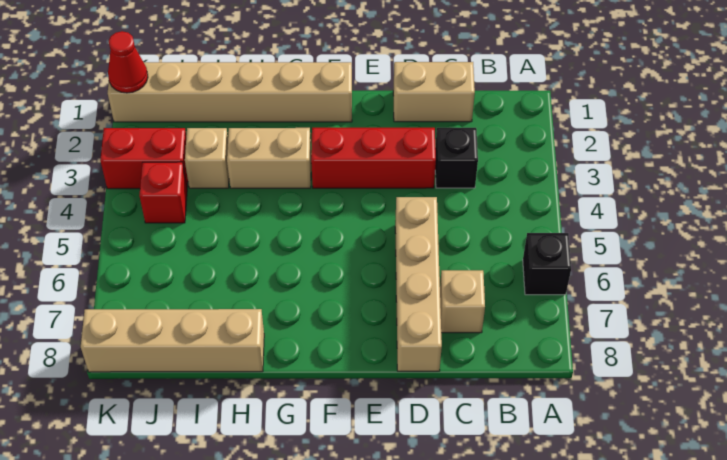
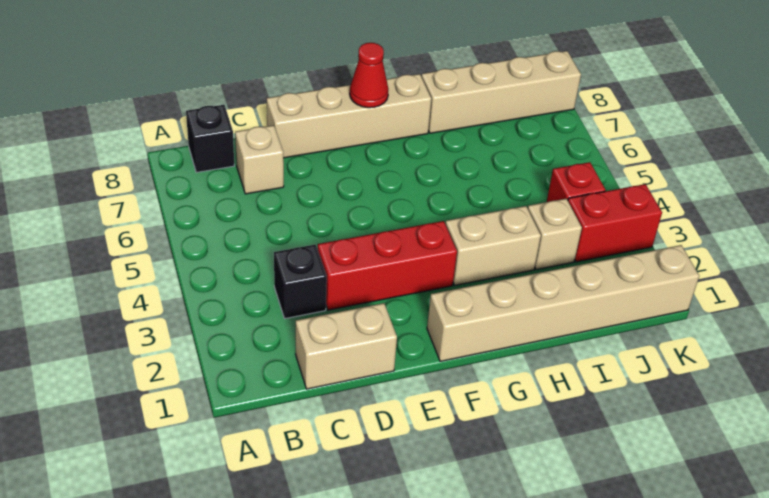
black brick A6 level 1 -> black brick B8 level 1
tan brick D5:D8 level 1 -> tan brick D8:G8 level 1
red cone K1 level 2 -> red cone F8 level 2

